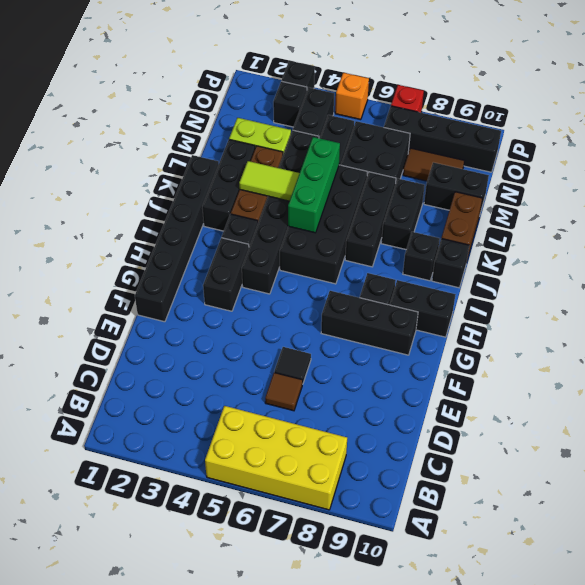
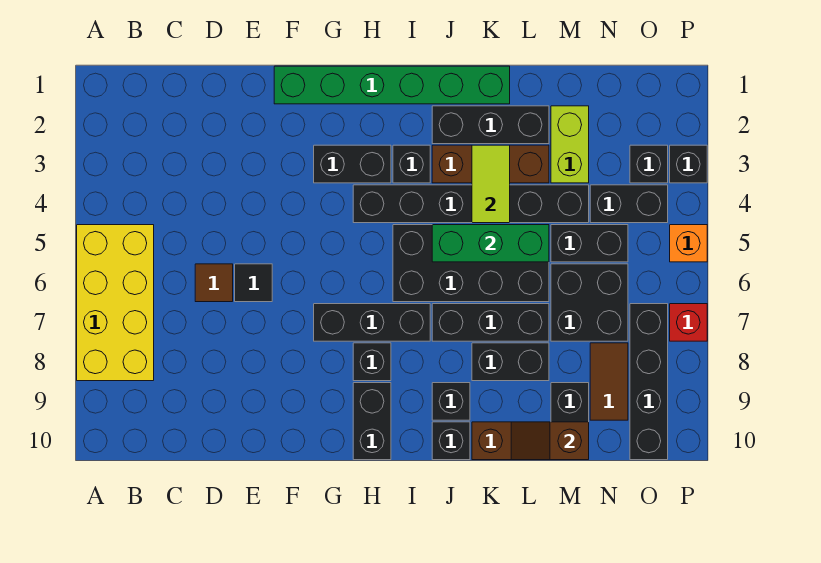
black brick F1:K1 level 1 -> green brick F1:K1 level 1
black brick G7:G9 level 1 -> black brick G7:I7 level 1
none -> brown slope L10:M10 level 2 top M

